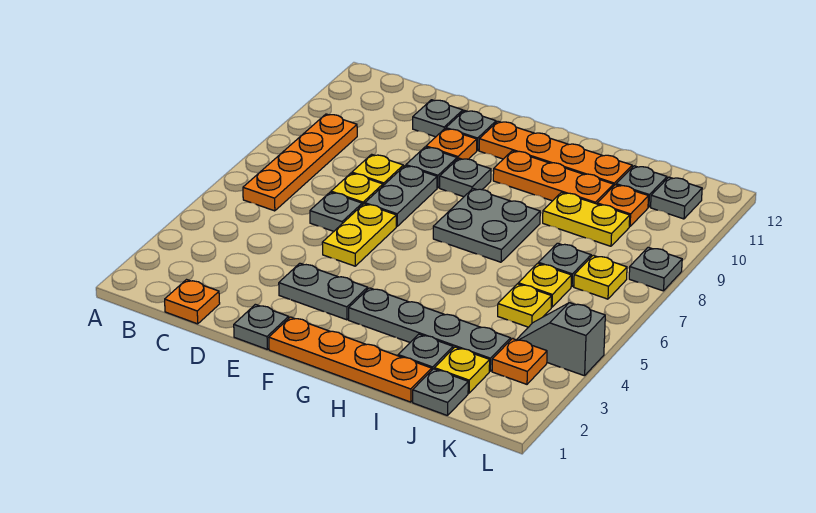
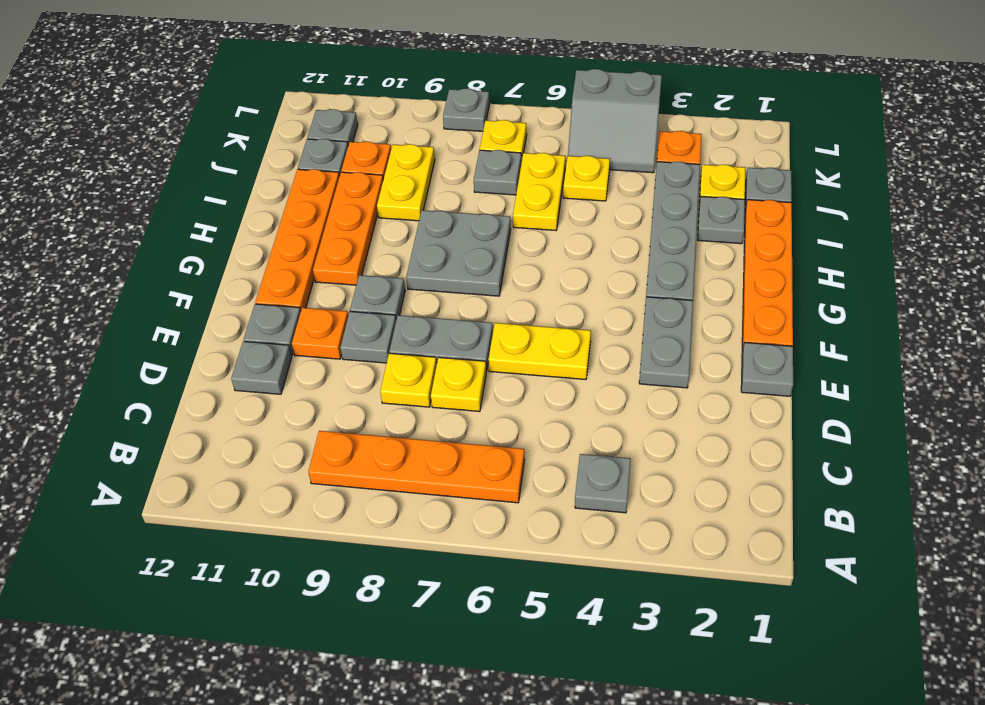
orange plate C1 level 1 -> none
grey plate D6 level 1 -> grey plate B4 level 1
yellow plate J6 level 1 -> yellow plate I6:J6 level 1
grey slope K4:L4 level 1 top L -> grey slope K4:L5 level 1 top L

